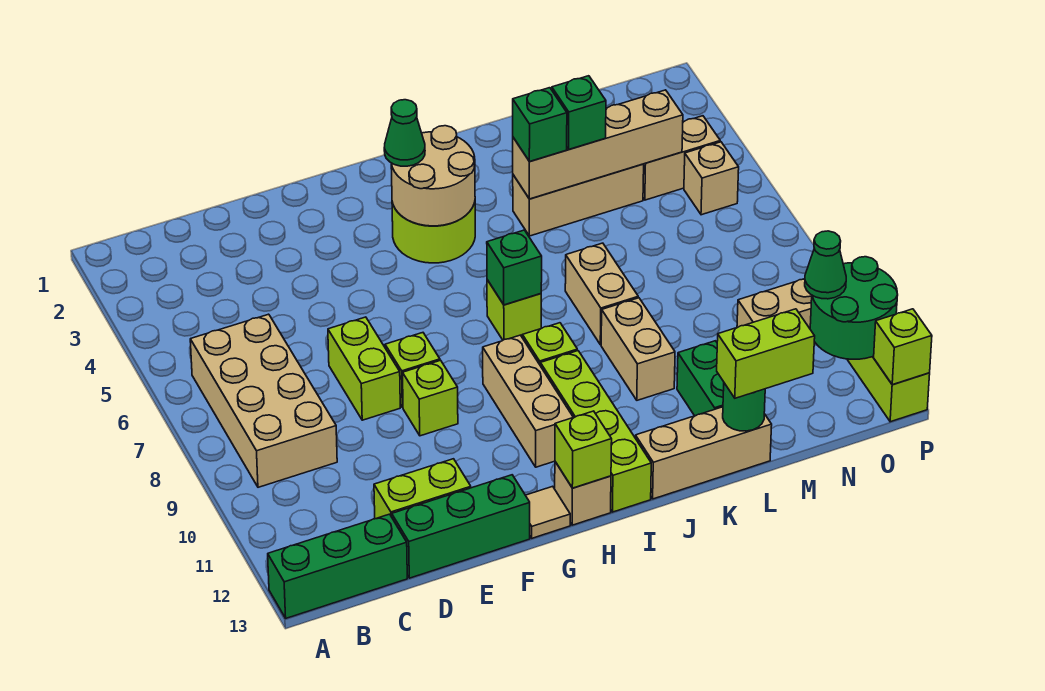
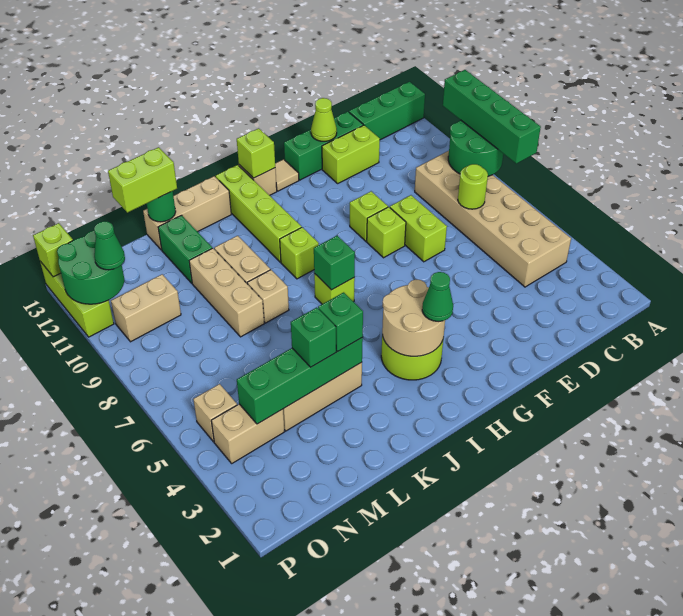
none -> green brick A7:A10 level 3
none -> green round brick A8:B9 level 2
tan brick B6:C9 level 1 -> tan brick B4:C9 level 1
none -> lime round brick C7 level 2
none -> lime cone E13 level 2
tan brick H9:H11 level 1 -> tan brick L8:L10 level 1
tan brick K4:N4 level 2 -> green brick K4:N4 level 2
tan brick K7:K8 level 1 -> tan brick K8 level 1

